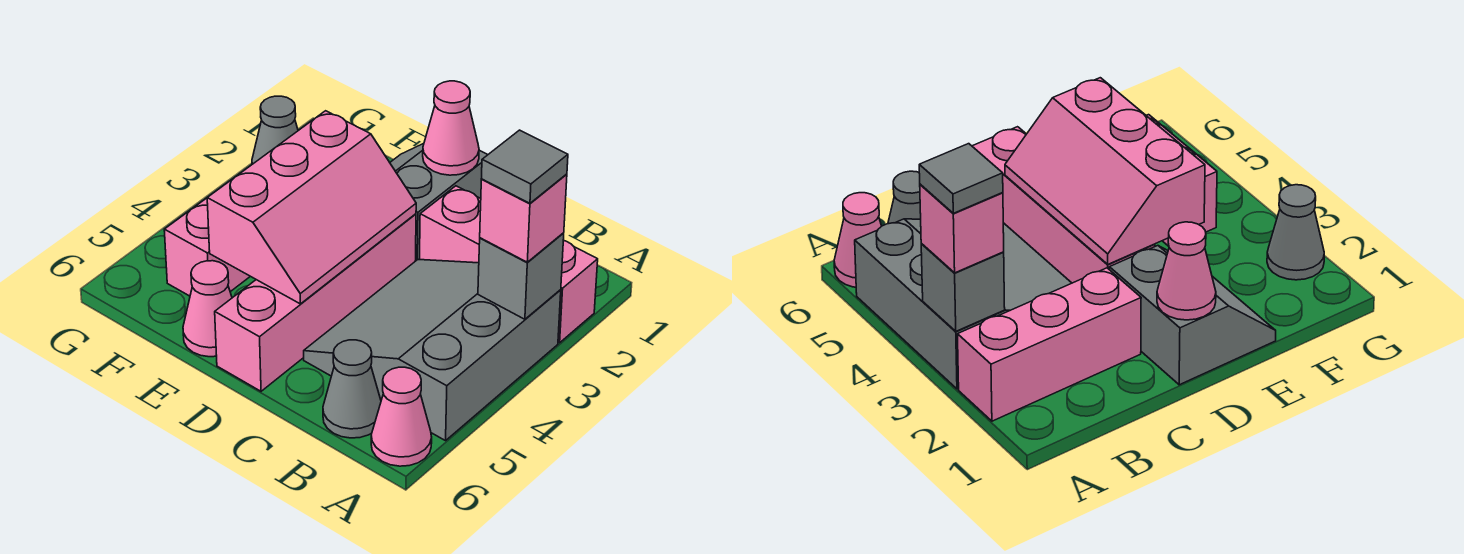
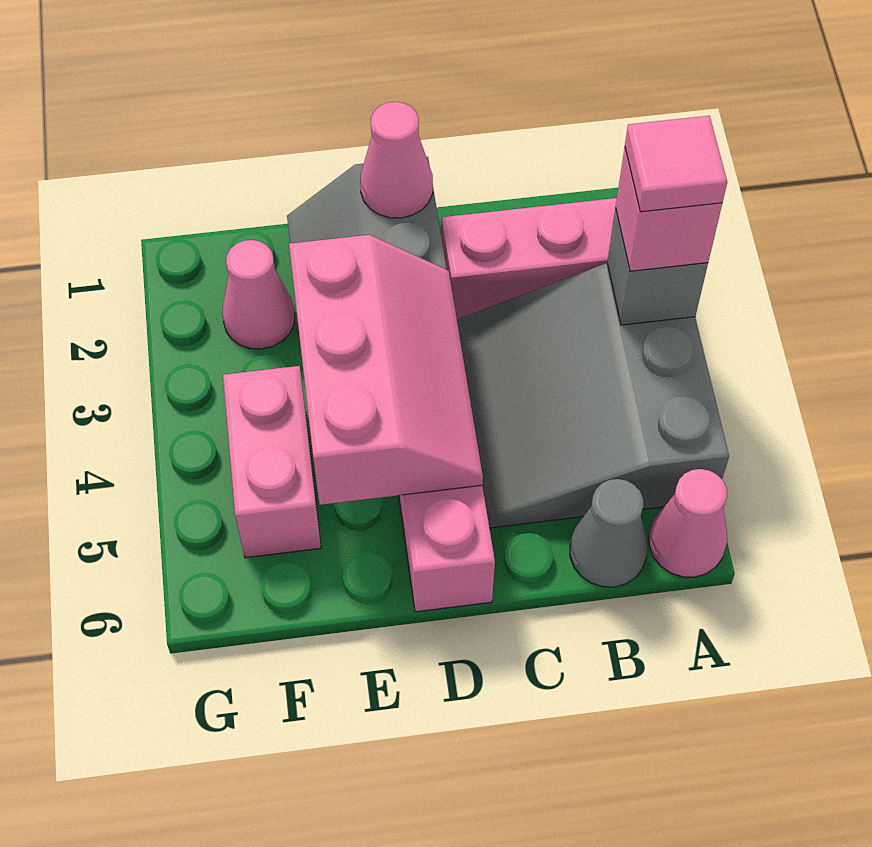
grey tile A3 level 4 -> pink tile A3 level 4
pink cone E6 level 1 -> pink cone F2 level 1
grey cone G2 level 1 -> none

